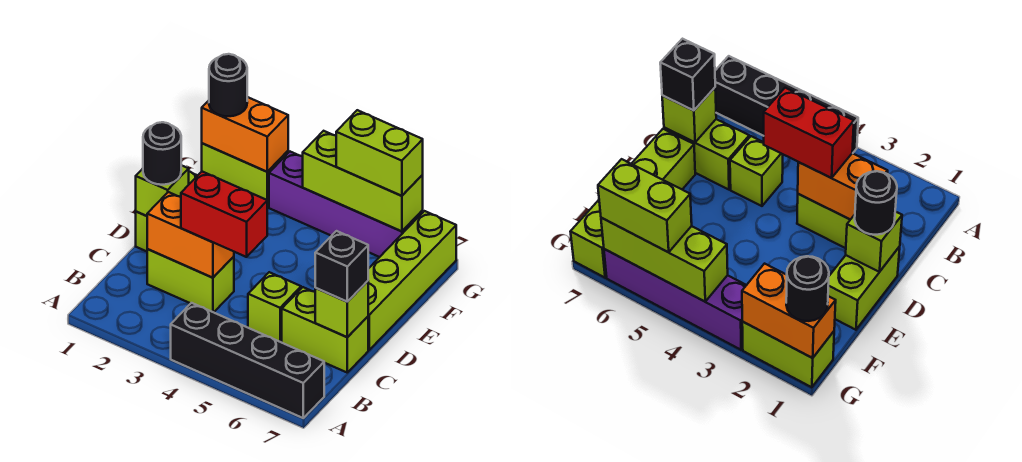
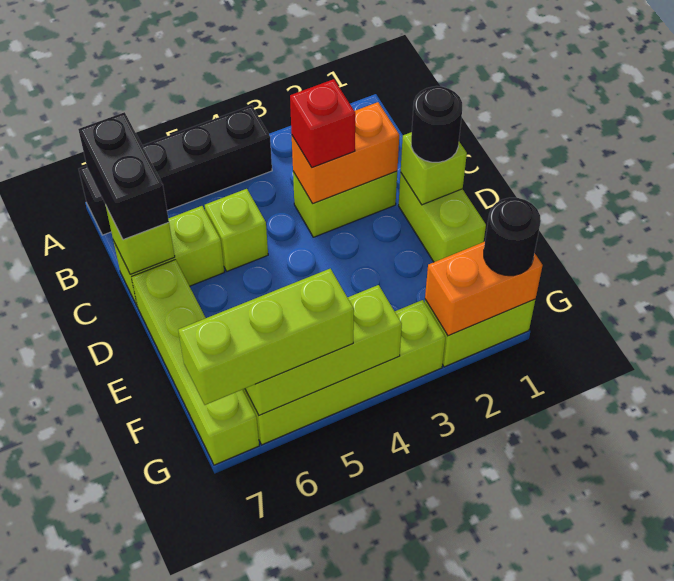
red brick C3:C4 level 3 -> red brick C3 level 3
black brick C7 level 3 -> black brick B7:C7 level 3
purple brick G3:G6 level 1 -> lime brick G3:G6 level 1
lime brick G5:G6 level 3 -> lime brick G5:G7 level 3

